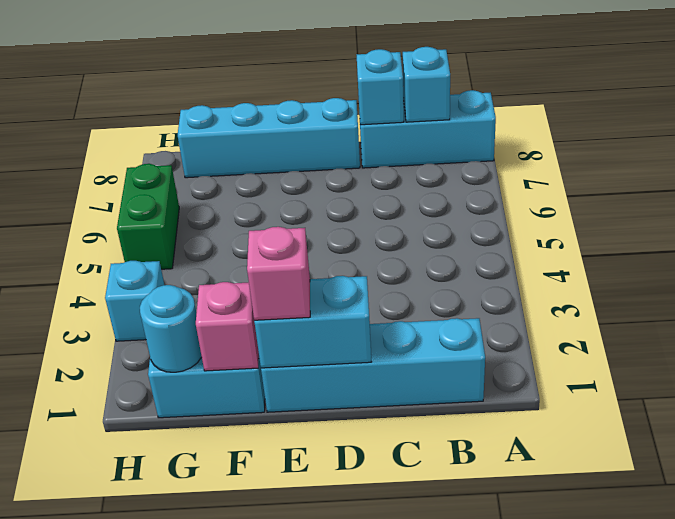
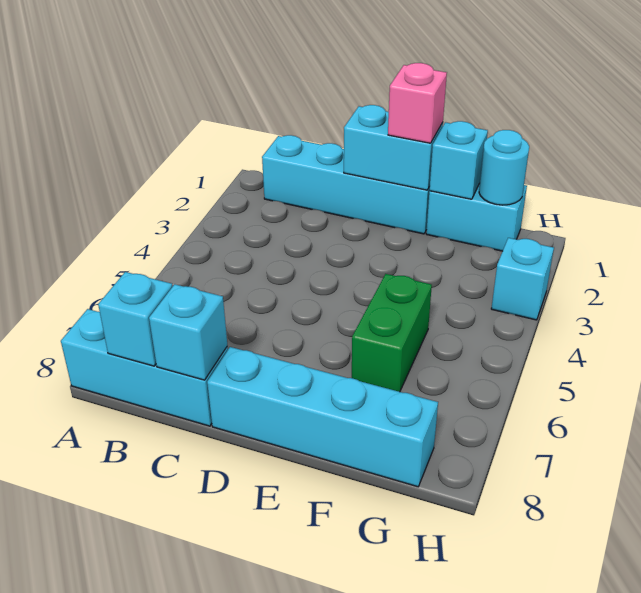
pink brick F1 level 2 -> cyan brick F1 level 2
green brick H5:H6 level 1 -> green brick F5:F6 level 1

